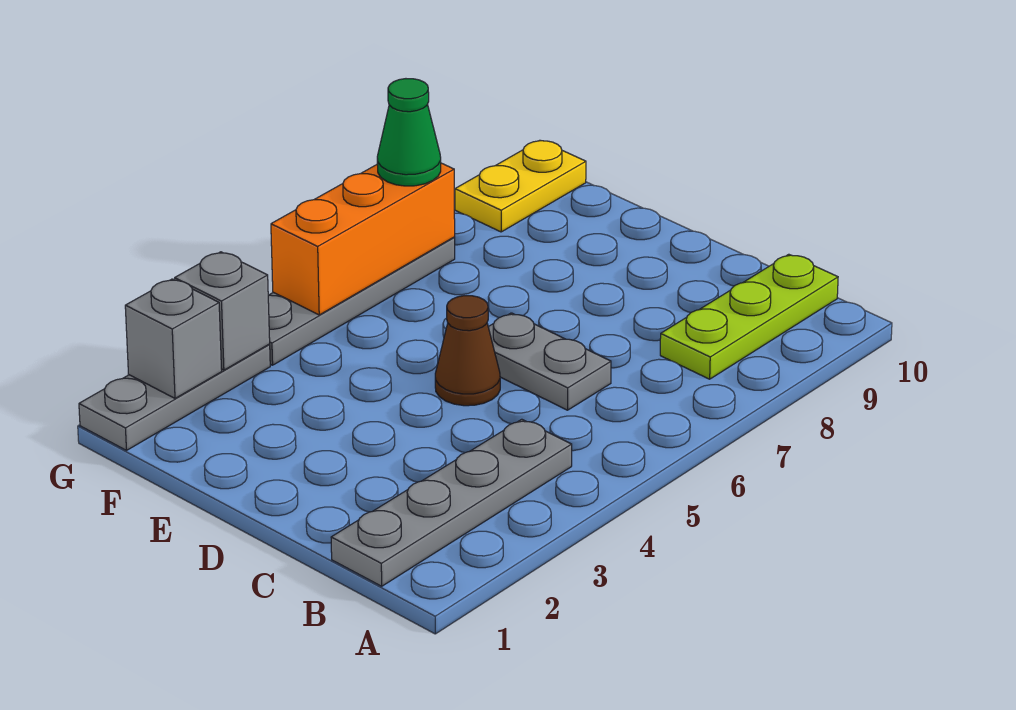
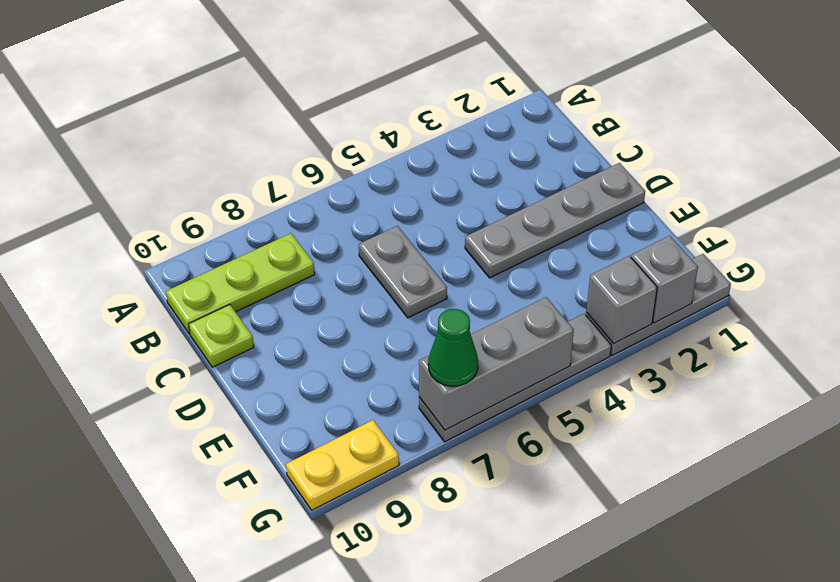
grey plate B1:B4 level 1 -> grey plate D1:D4 level 1
none -> lime plate C10 level 1
brown cone D5 level 1 -> none
orange brick G5:G7 level 2 -> grey brick G5:G7 level 2

